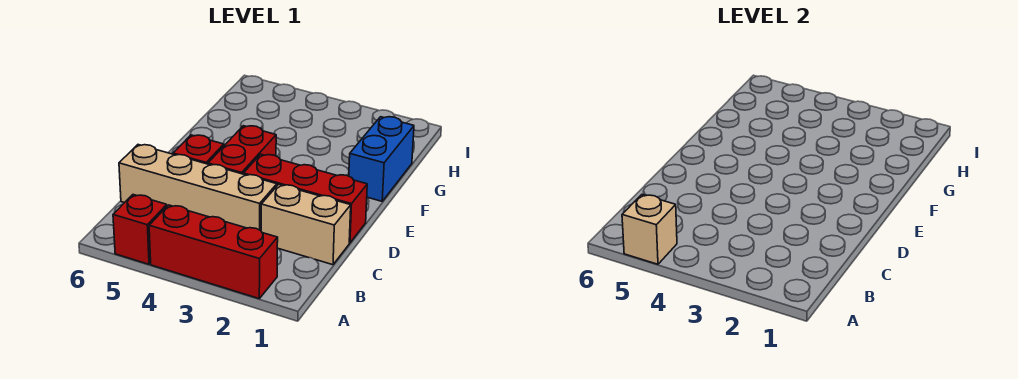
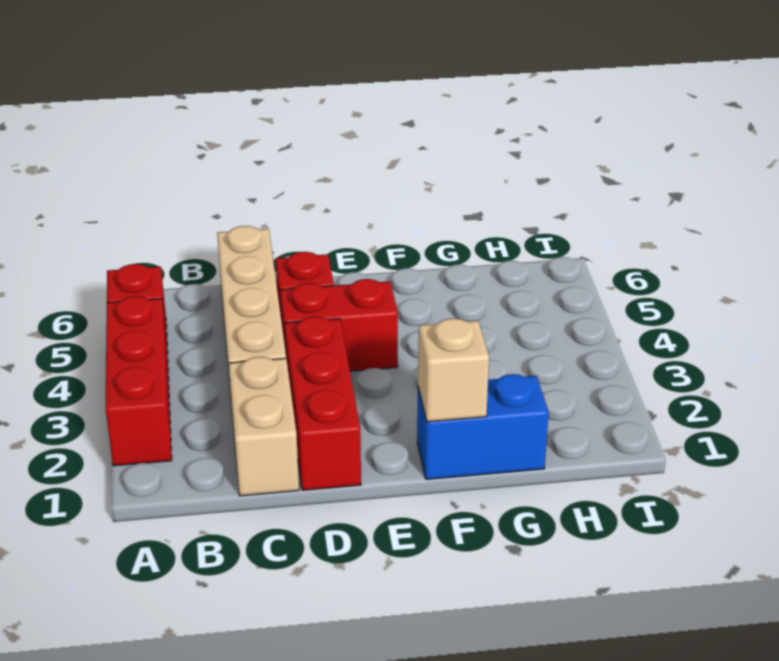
tan brick A5 level 2 -> tan brick F1 level 2

